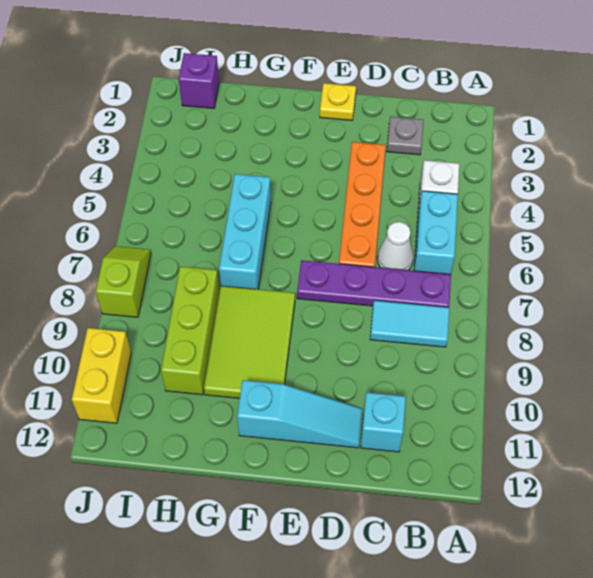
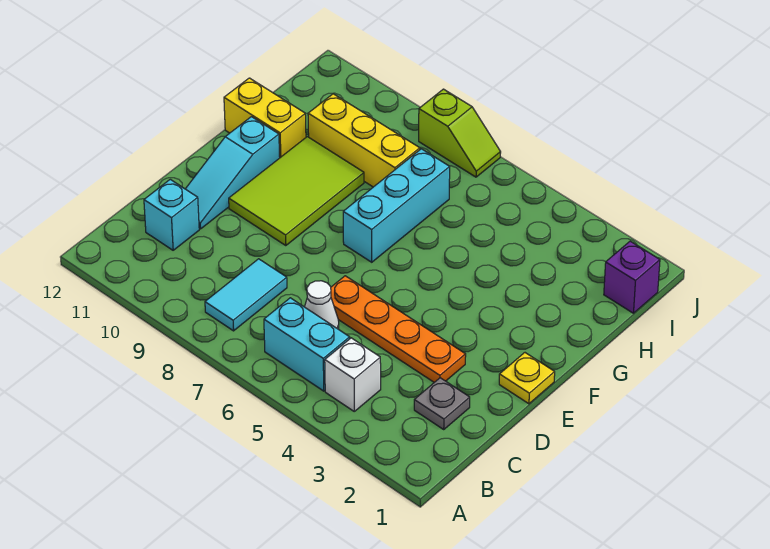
purple plate B7:E7 level 1 -> none
lime tile F8:G10 level 1 -> lime tile E9:G10 level 1
cyan brick G5:G7 level 1 -> cyan brick F7:H7 level 1
lime brick H8:H10 level 1 -> yellow brick H8:H10 level 1
yellow brick J10:J11 level 1 -> yellow brick G11:G12 level 1

